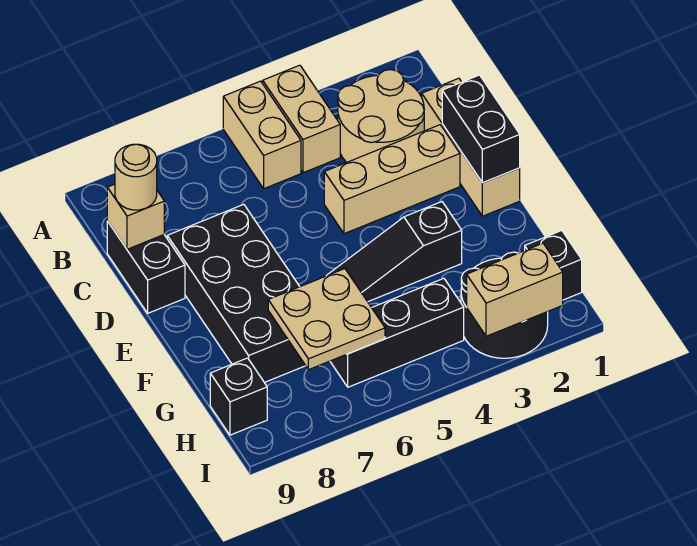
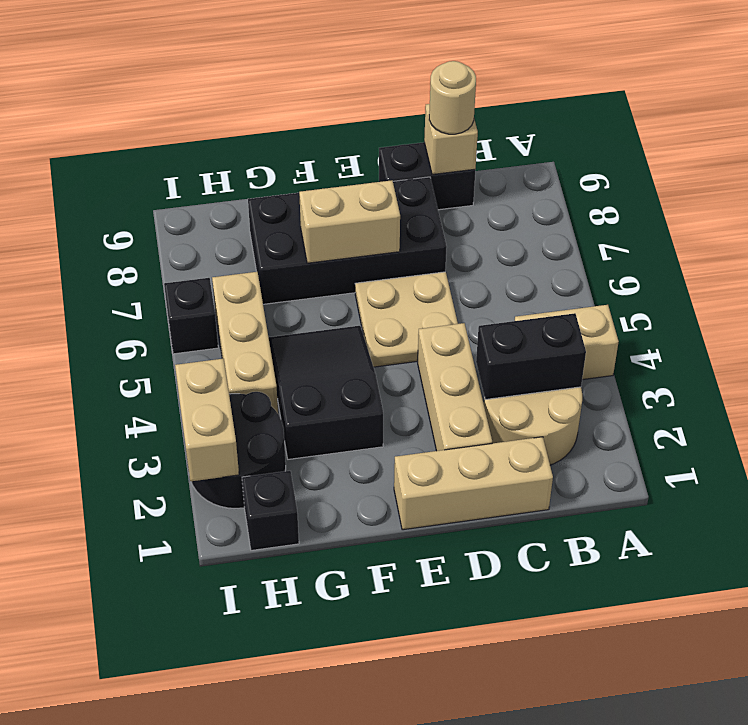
tan brick A5:B5 level 1 -> tan brick E7:F7 level 2
black brick D1:E1 level 2 -> black brick B3:C3 level 2
black slope F3:F5 level 1 top 3 -> black slope F3:G5 level 1 top 3
tan plate G6:H7 level 2 -> tan plate D5:E6 level 1
black brick H4:H6 level 1 -> tan brick H4:H6 level 1
black brick H9 level 1 -> black brick I6 level 1

